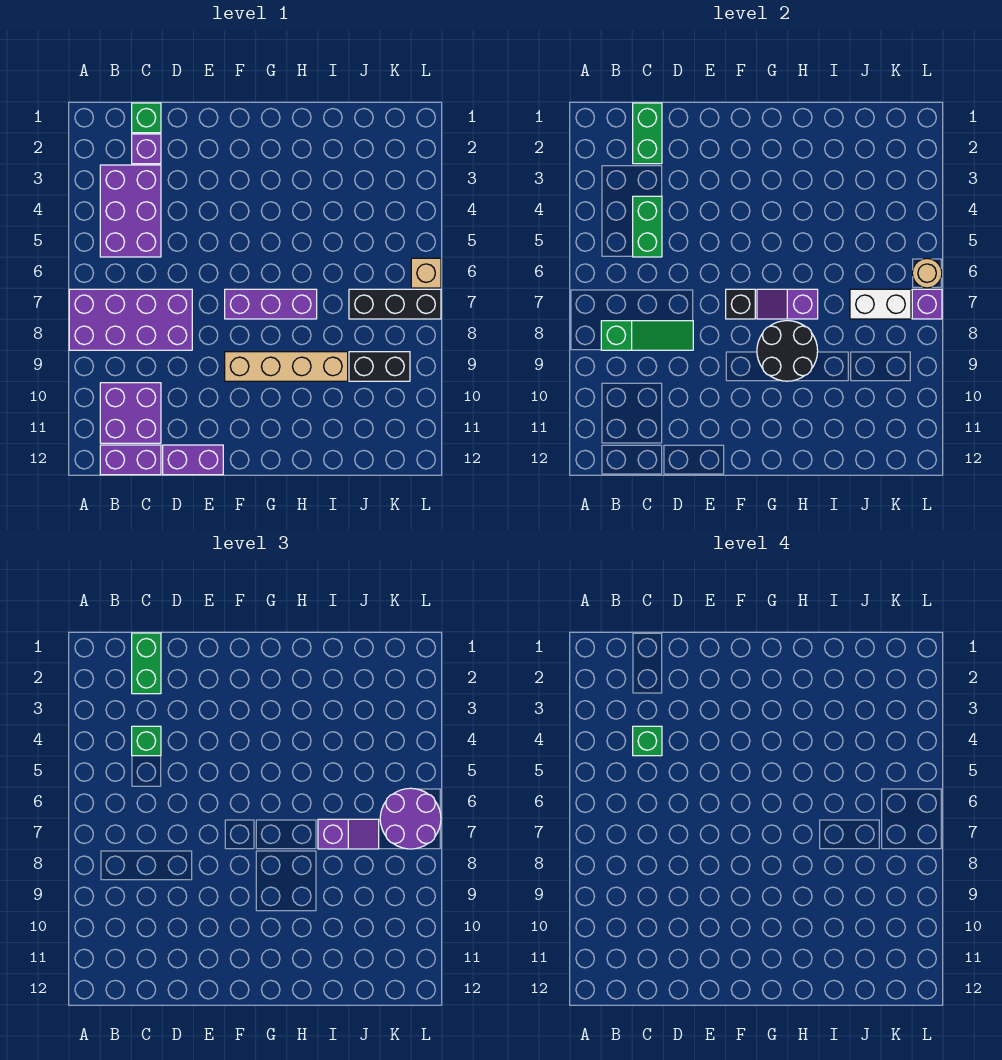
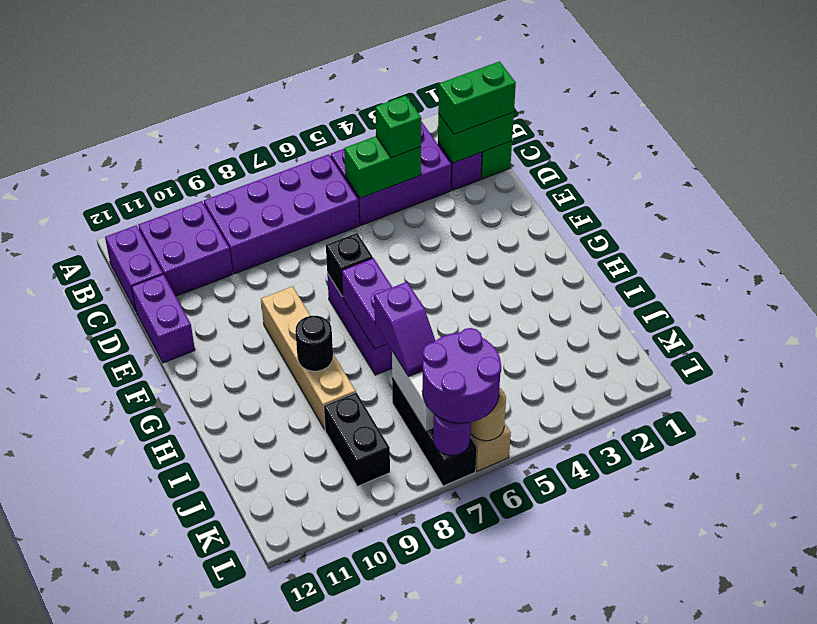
purple brick A7:D8 level 1 -> purple brick B6:C9 level 1
green slope B8:D8 level 2 top B -> none
green brick C4 level 4 -> none
purple slope G7:H7 level 2 top H -> purple brick G7:H7 level 2
black round brick G8:H9 level 2 -> black round brick H9 level 2
purple brick L7 level 2 -> purple round brick L7 level 2

